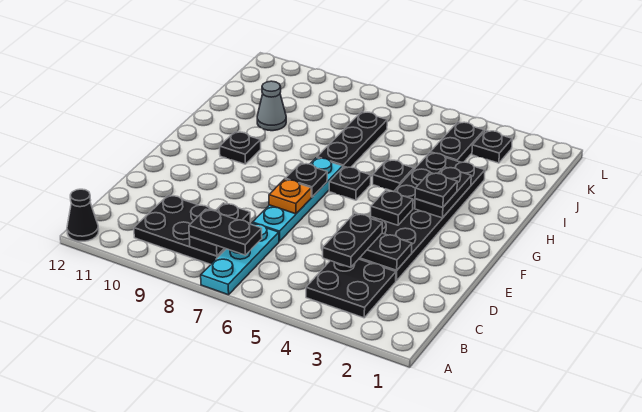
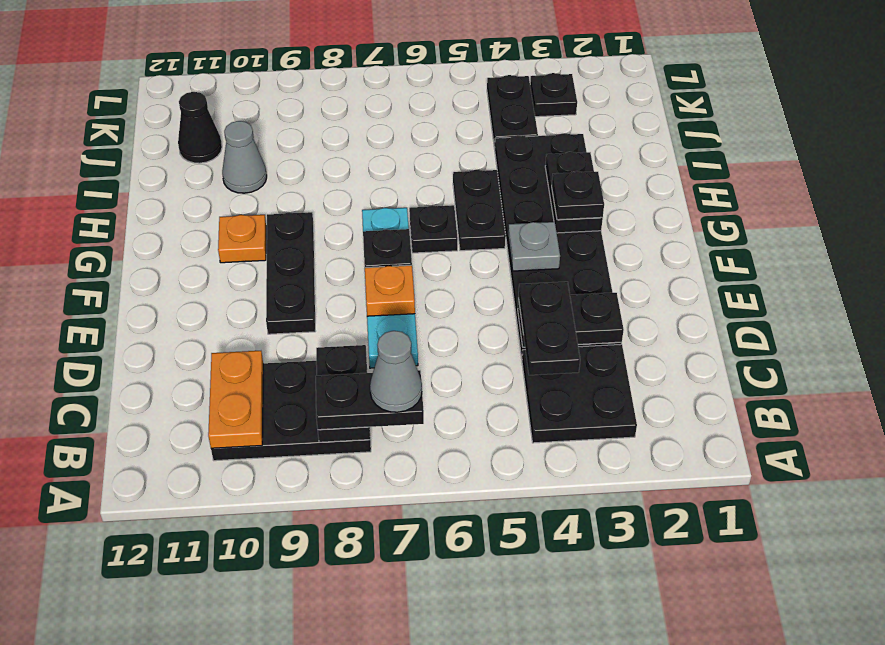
cyan plate A7:C7 level 1 -> none
black cone A12 level 1 -> black cone J11 level 1
none -> grey cone B7 level 4
none -> orange plate B10:C10 level 2
black plate F4 level 2 -> grey plate F4 level 2
black plate G10 level 1 -> orange plate G10 level 1
black plate H5 level 1 -> black plate G5:H5 level 1
black plate H7:J7 level 1 -> black plate E9:G9 level 1

